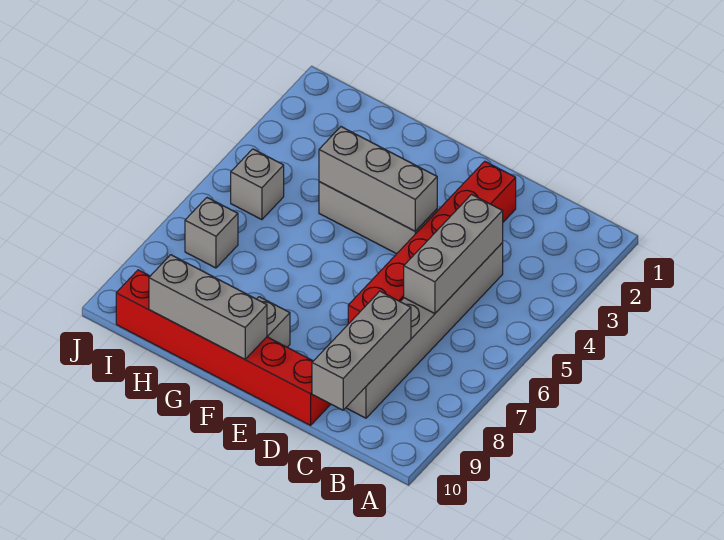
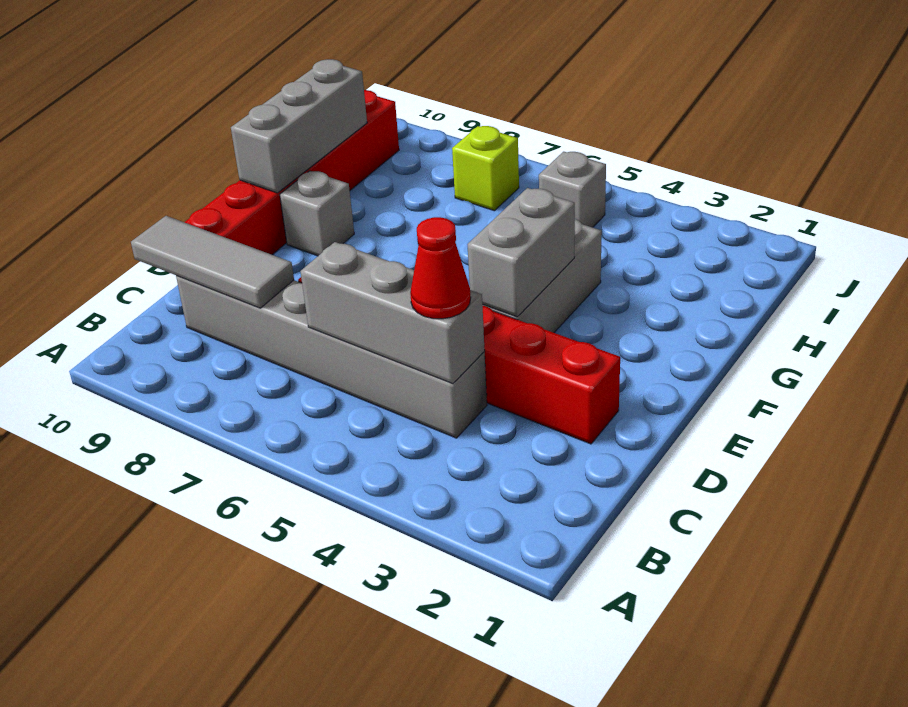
none -> red cone C4 level 3
grey brick C8:C10 level 2 -> grey tile C8:C10 level 2
grey brick E4:G4 level 2 -> grey brick E4:F4 level 2
grey brick I7 level 1 -> lime brick I7 level 1

